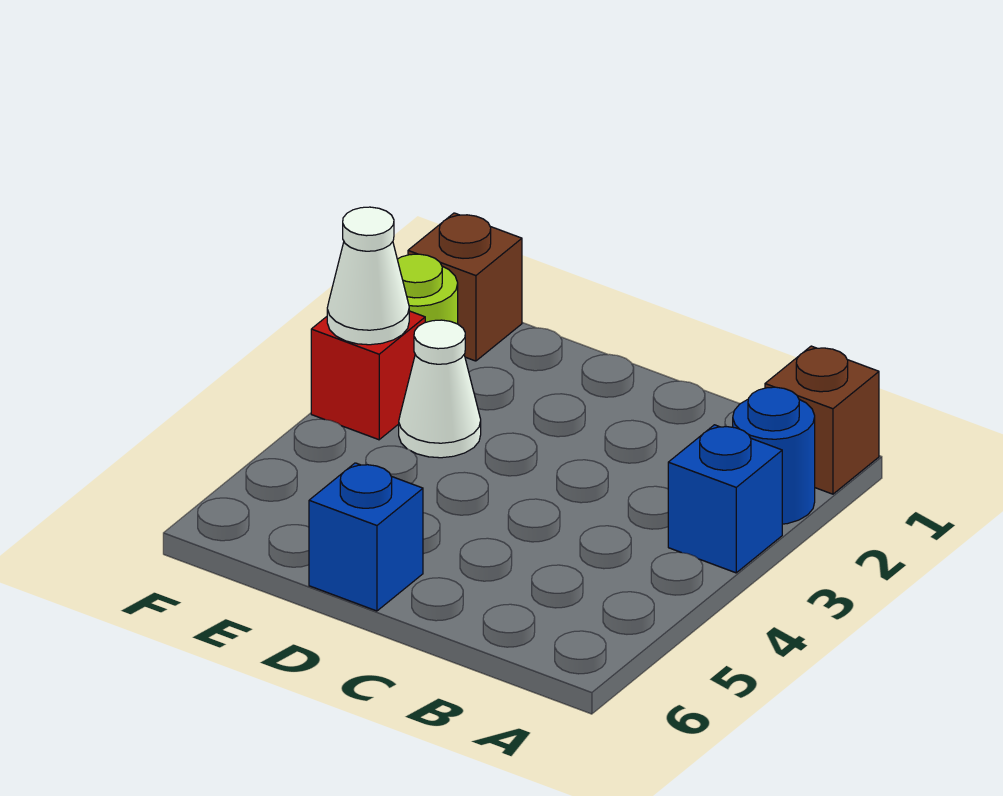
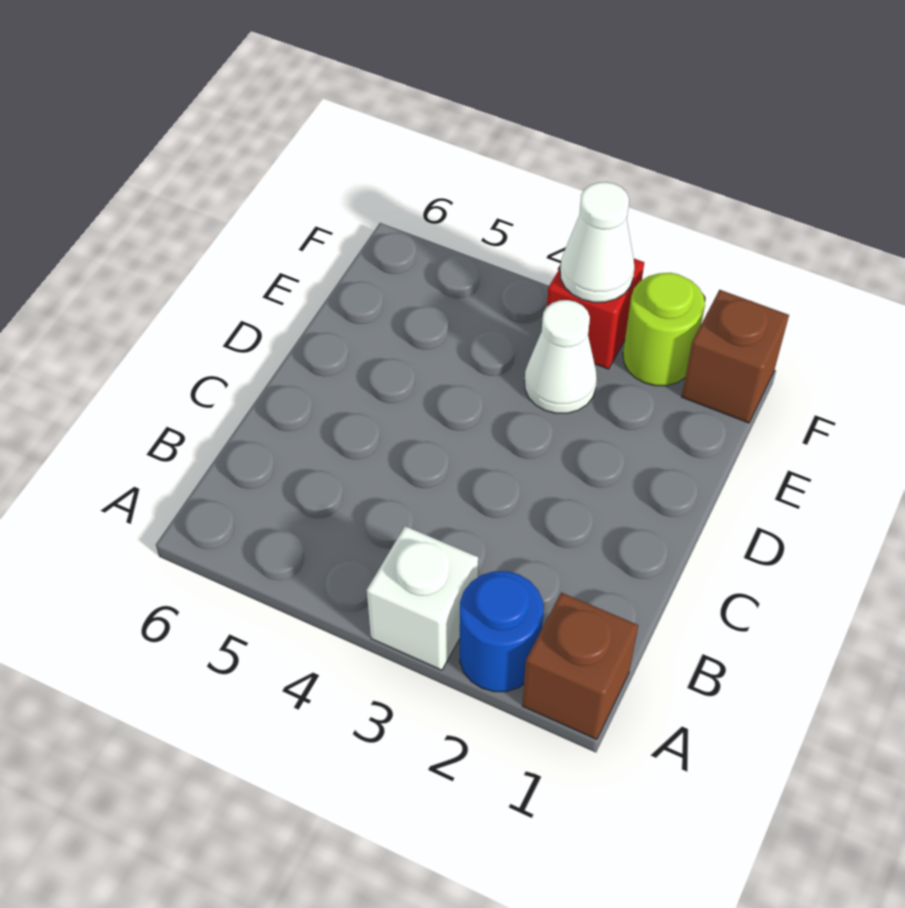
blue brick A3 level 1 -> white brick A3 level 1
blue brick D6 level 1 -> none

